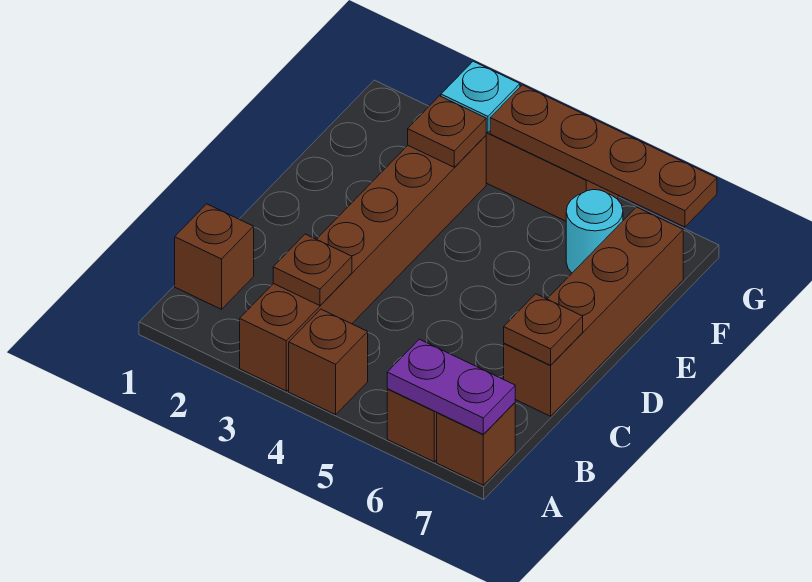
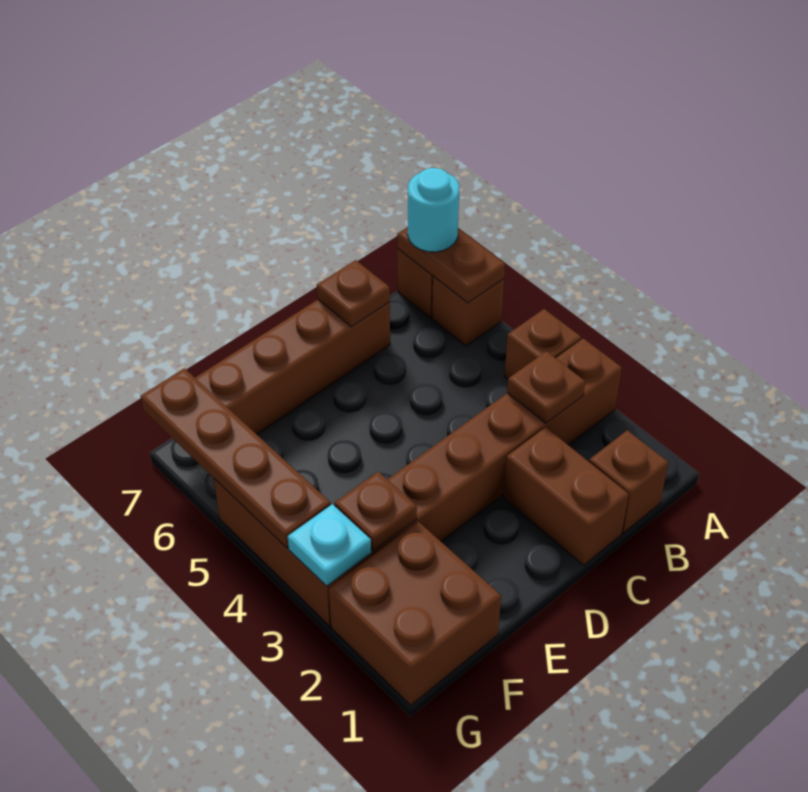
purple plate A6:A7 level 2 -> brown plate A6:A7 level 2
none -> brown brick C1:C2 level 1
none -> brown brick F1:G2 level 1
cyan round brick F6 level 1 -> cyan round brick A7 level 3

